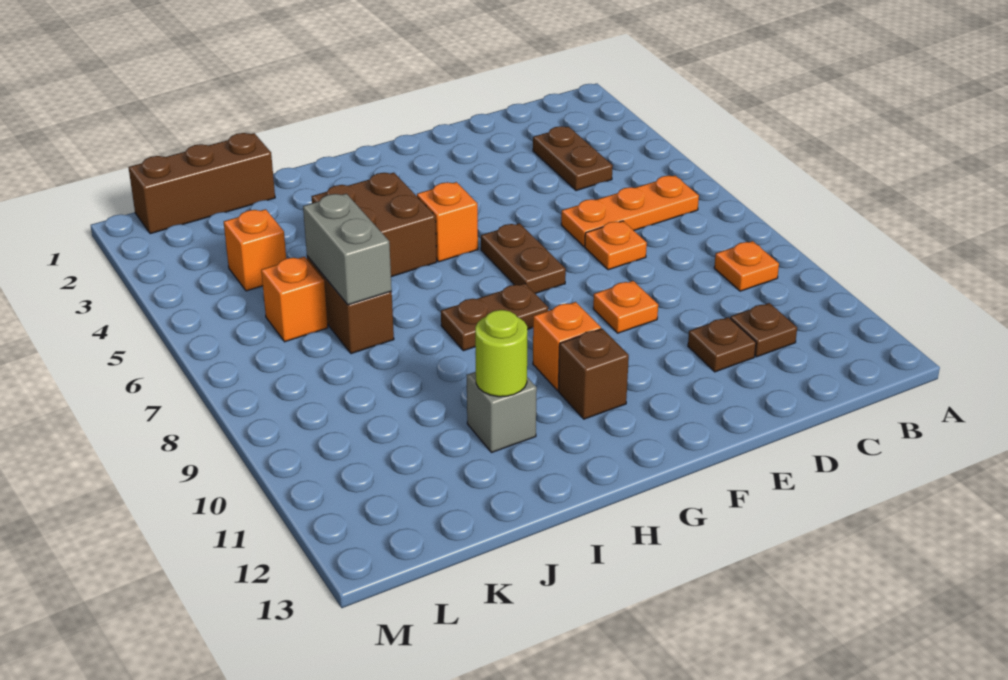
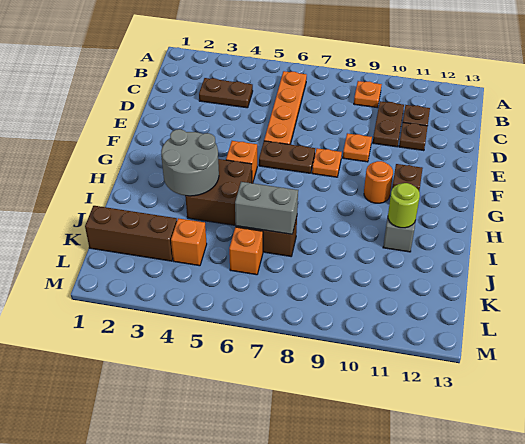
orange plate B6:D6 level 1 -> orange plate B6:E6 level 1
orange plate D7 level 1 -> orange plate F8 level 1
brown plate G8:H8 level 1 -> brown plate C10:D10 level 1
orange brick G10 level 1 -> orange round brick G10 level 1
none -> grey round brick H3:I4 level 2
brown brick J1:L1 level 1 -> brown brick K1:K3 level 1

